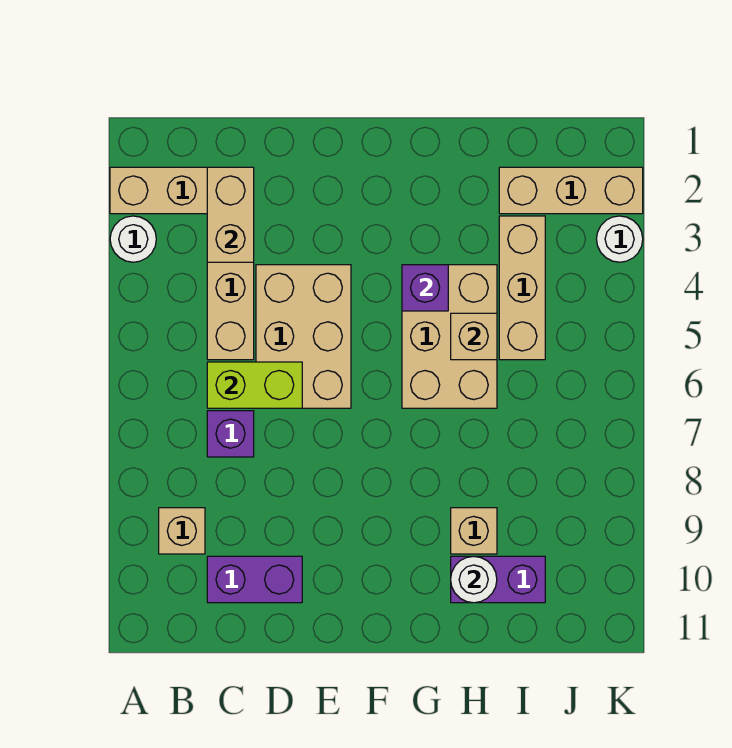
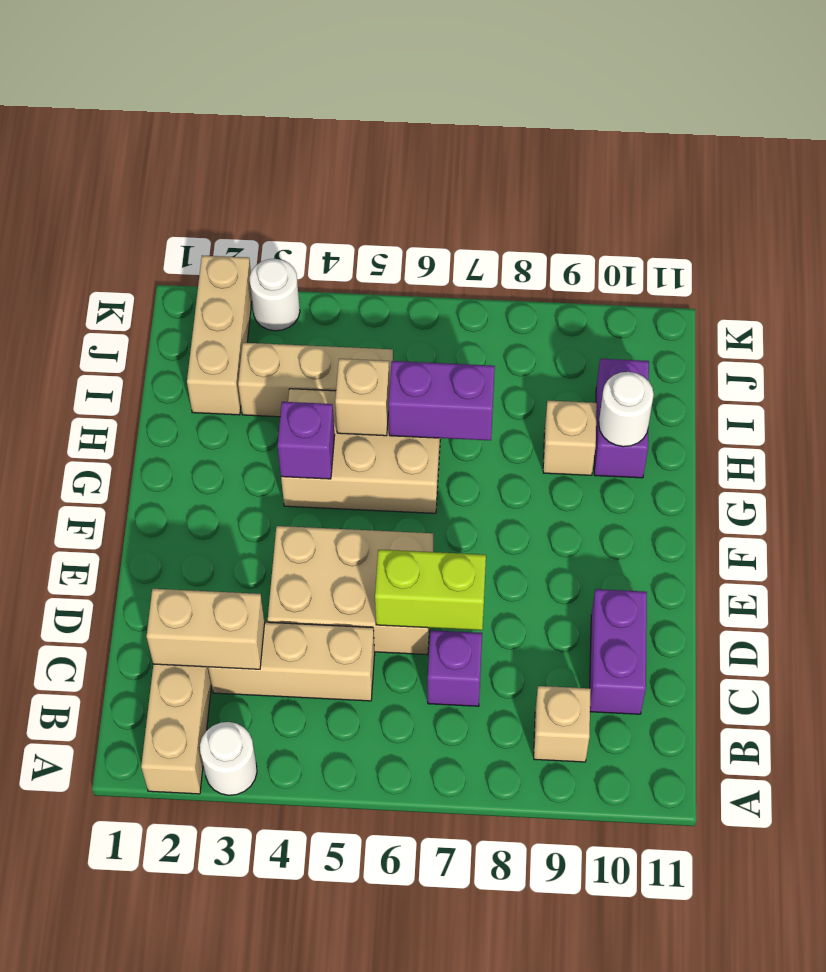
lime brick C6:D6 level 2 -> lime brick D6:D7 level 2
none -> purple brick H6:H7 level 2

